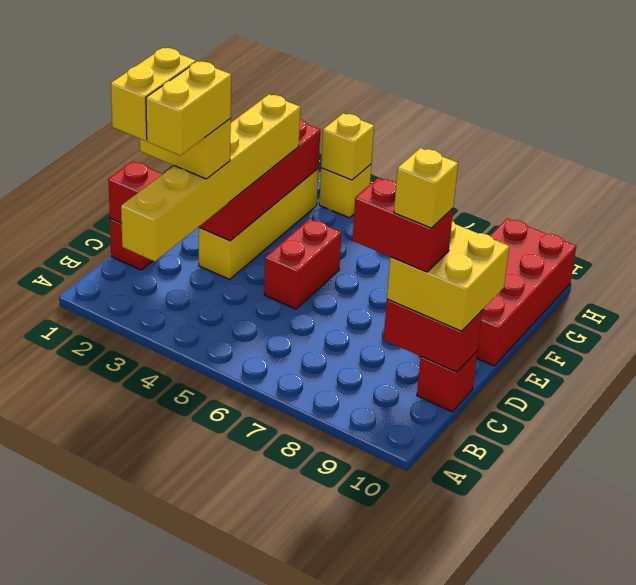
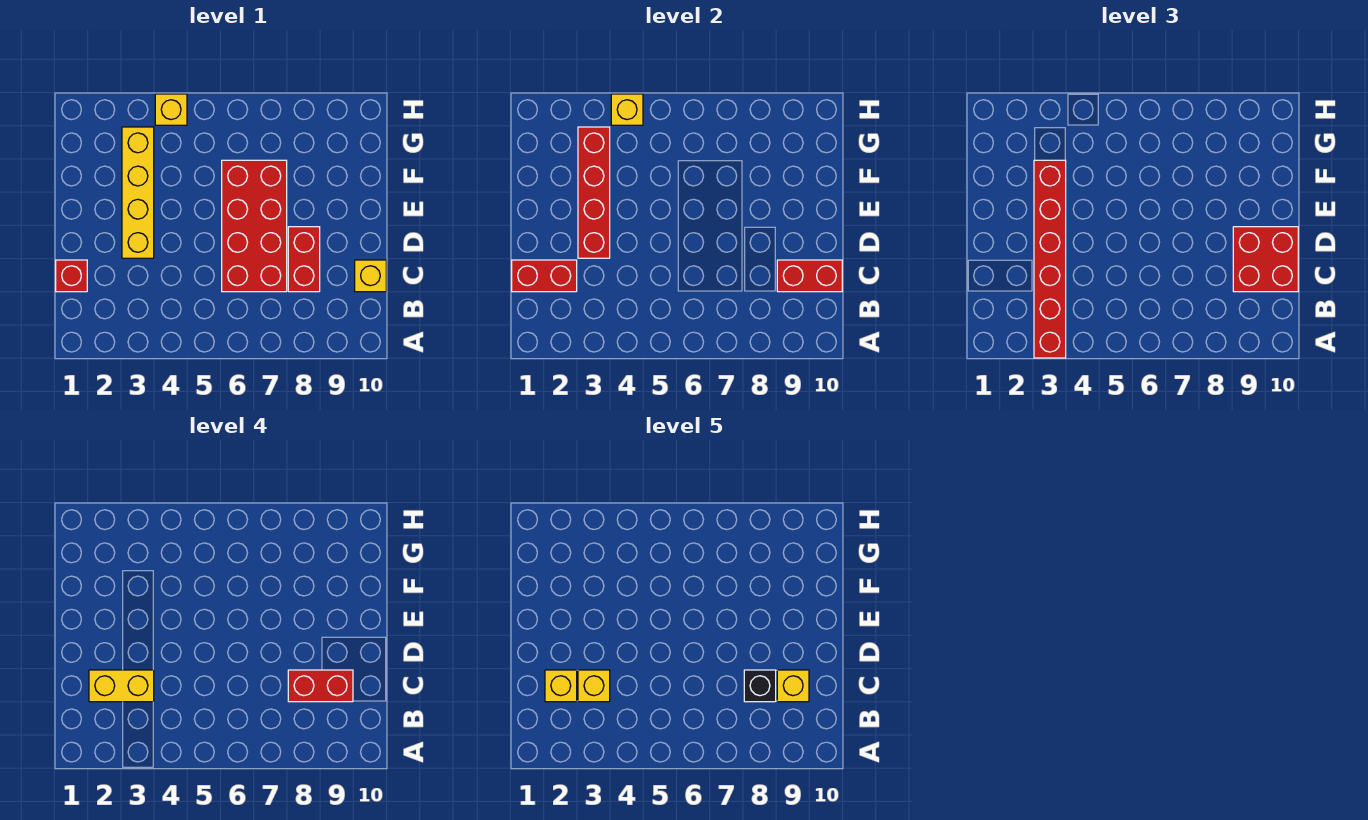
yellow brick A3:F3 level 3 -> red brick A3:F3 level 3
yellow brick B2:C2 level 5 -> yellow brick C2 level 5
yellow brick B3:C3 level 5 -> yellow brick C3 level 5
none -> black brick C8 level 5
yellow brick C9:D10 level 3 -> red brick C9:D10 level 3
red brick C10 level 1 -> yellow brick C10 level 1
red brick D5:E5 level 1 -> red brick C8:D8 level 1
red brick E9:H10 level 1 -> red brick C6:F7 level 1

